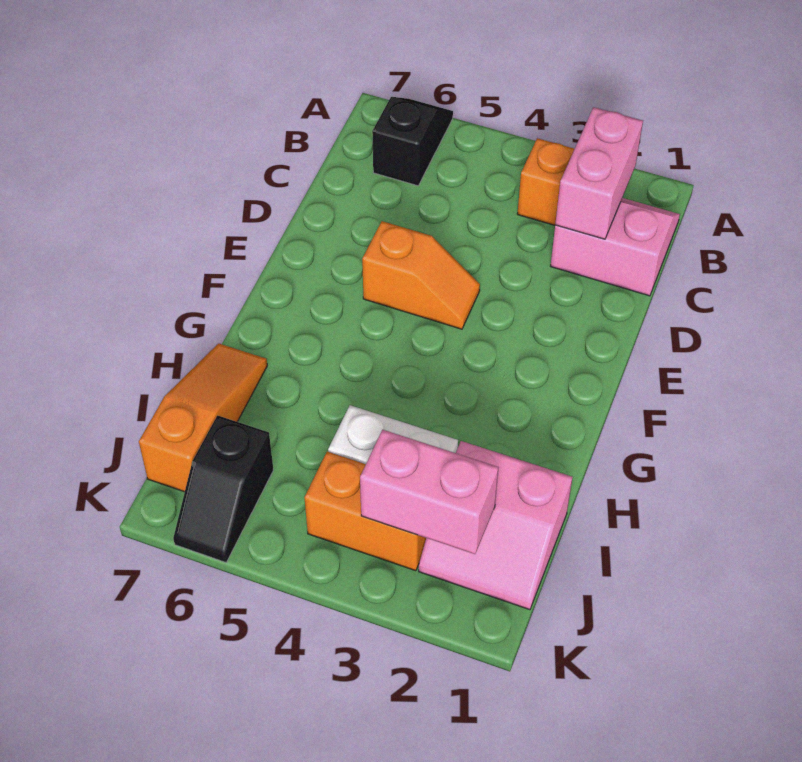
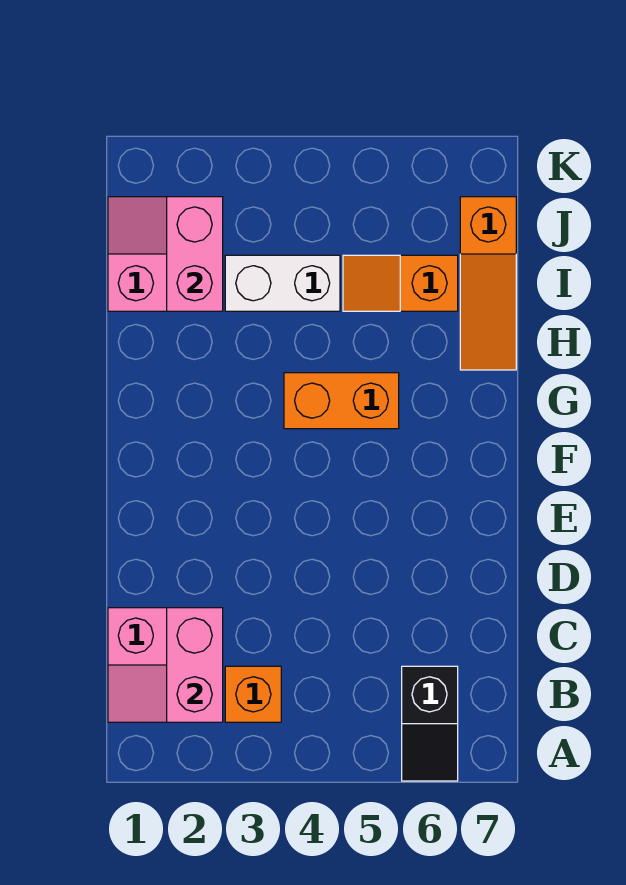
orange slope E4:E5 level 1 top 5 -> orange slope I5:I6 level 1 top 6
pink brick J2:J3 level 2 -> pink brick I2:J2 level 2
orange brick J3:J4 level 1 -> orange brick G4:G5 level 1
black slope J6:K6 level 1 top J -> none

